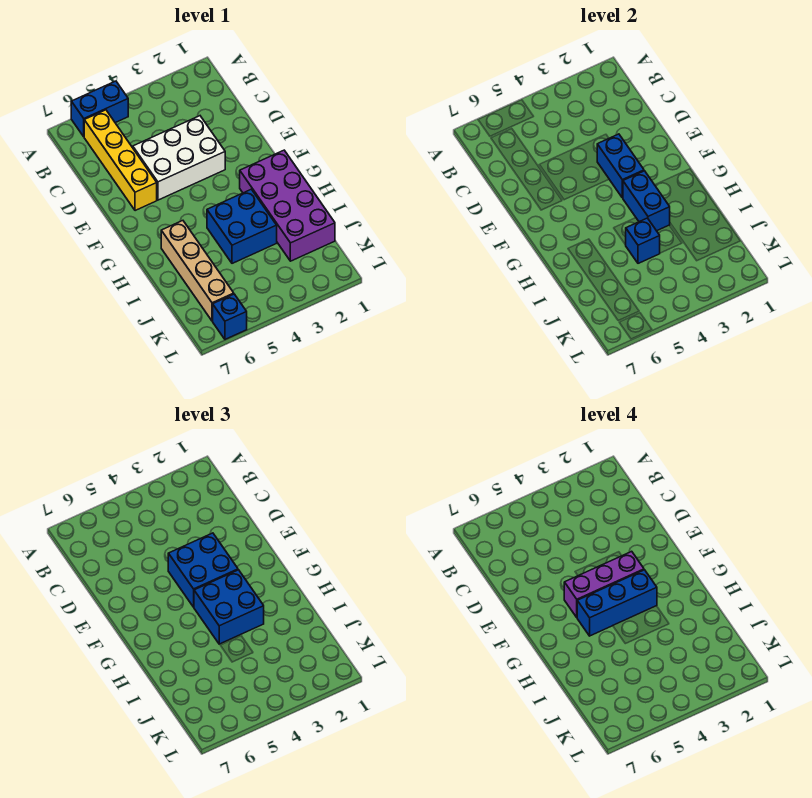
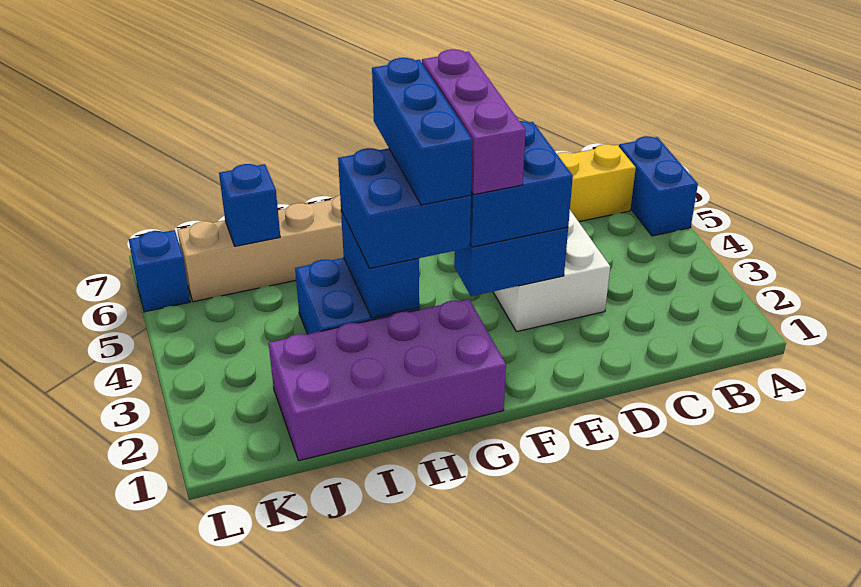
blue brick G3:H3 level 2 -> blue brick H3:H4 level 2
blue brick I4 level 2 -> blue brick J6 level 2

